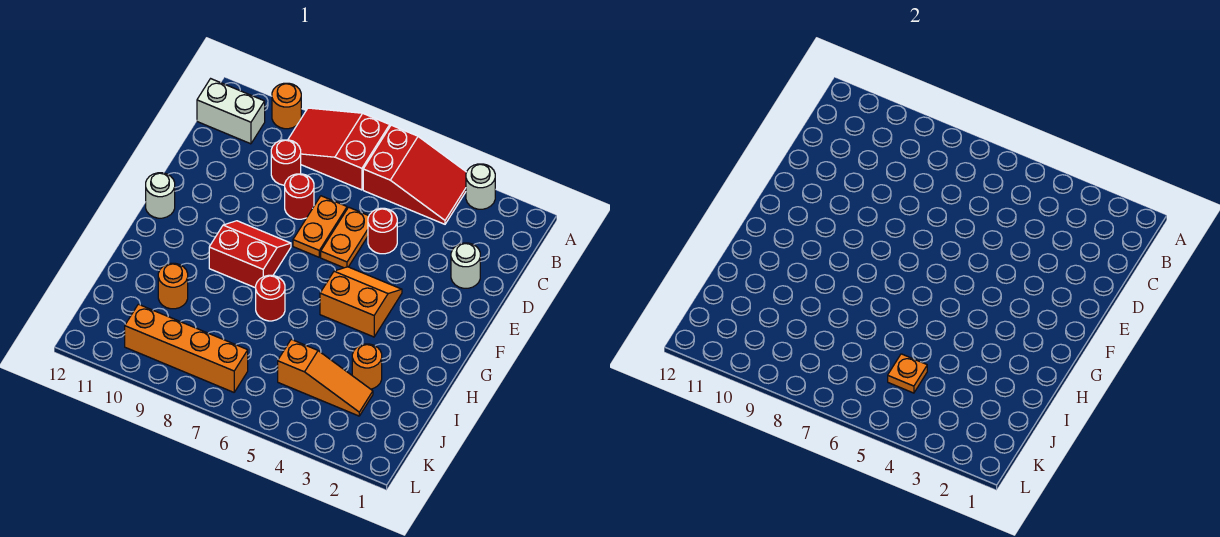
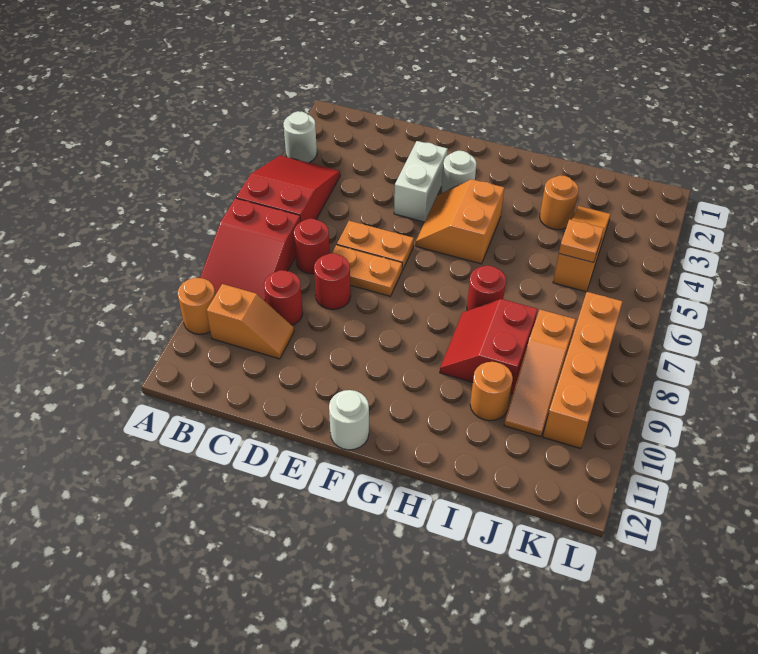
none -> orange slope B10:C10 level 1 top B
white brick B11:B12 level 1 -> white brick E3:E4 level 1
white round brick D2 level 1 -> white round brick F3 level 1
red round brick D5 level 1 -> red round brick C7 level 1
red slope F8:G9 level 1 top G -> red slope H8:I9 level 1 top I
none -> orange slope J8:J10 level 1 top 8

